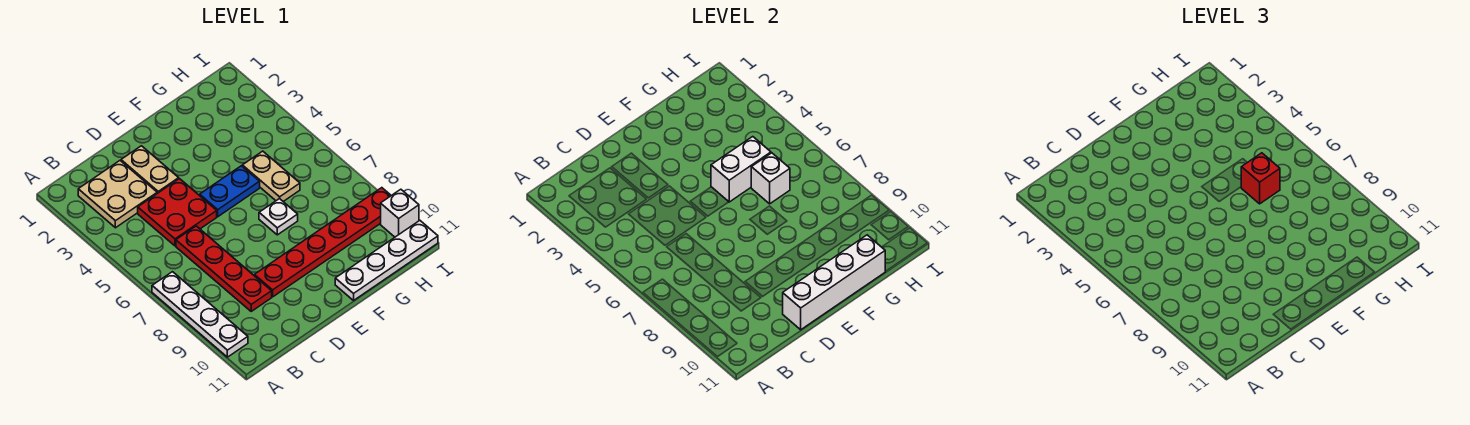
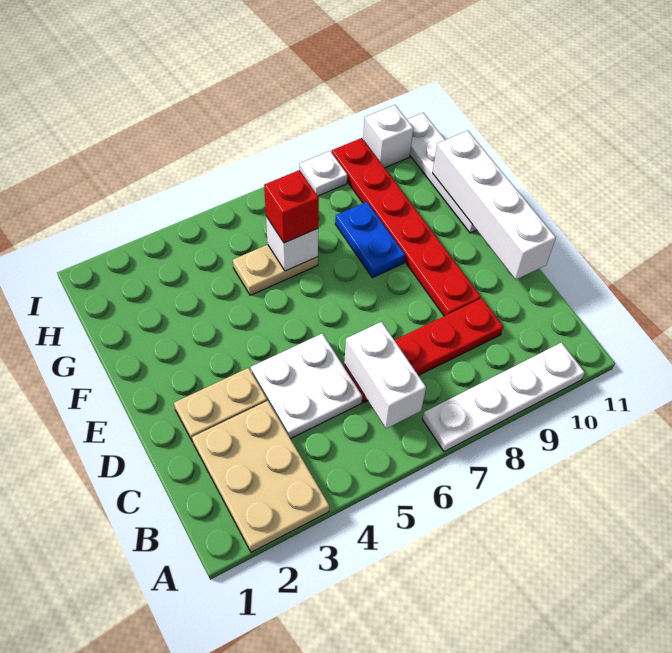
tan plate B2:C3 level 1 -> tan plate A2:C3 level 1
red plate C4:D5 level 1 -> white plate C4:D5 level 1
blue plate E5:F5 level 1 -> blue plate F8:G8 level 1
white brick F5:G5 level 2 -> white brick B6:C6 level 2
white plate F7 level 1 -> white plate I8 level 1

